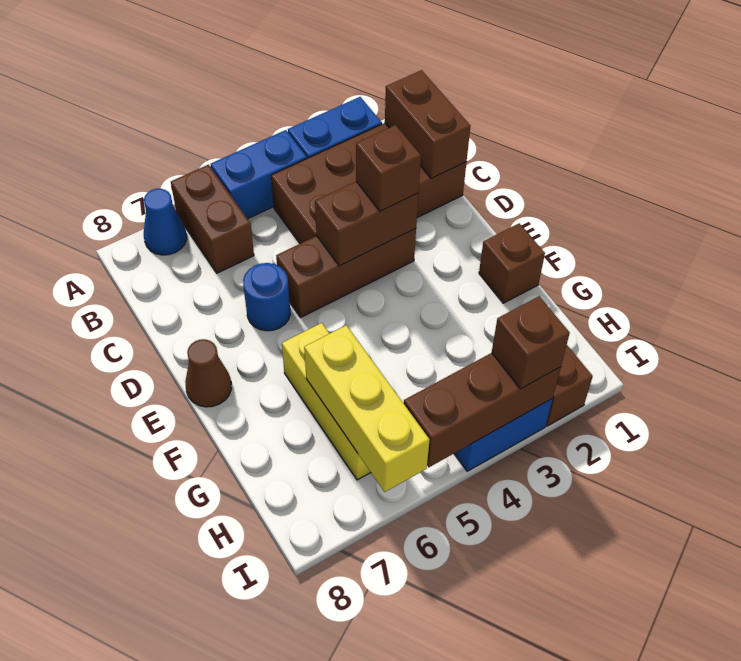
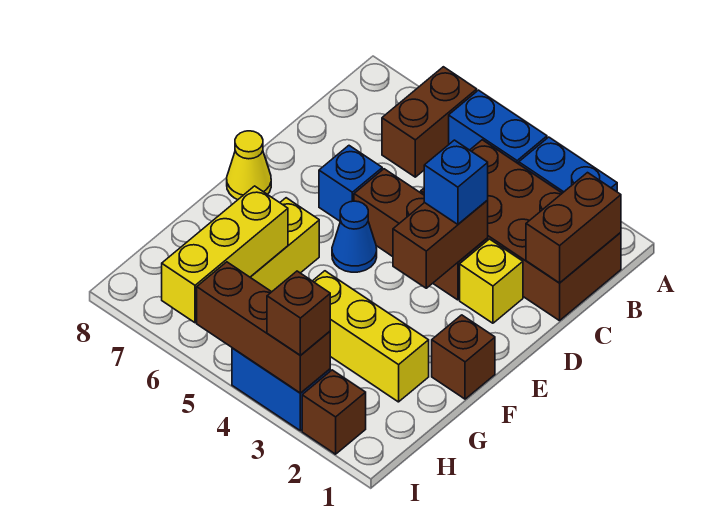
blue cone A7 level 1 -> blue cone E5 level 1
none -> yellow brick D2 level 1
brown brick D3:D4 level 2 -> brown brick D3:E3 level 2
brown brick D3 level 3 -> blue brick D3 level 3
blue round brick D6 level 1 -> blue brick D6 level 1
brown cone E8 level 1 -> yellow cone E8 level 1
none -> yellow brick G2:G4 level 1

